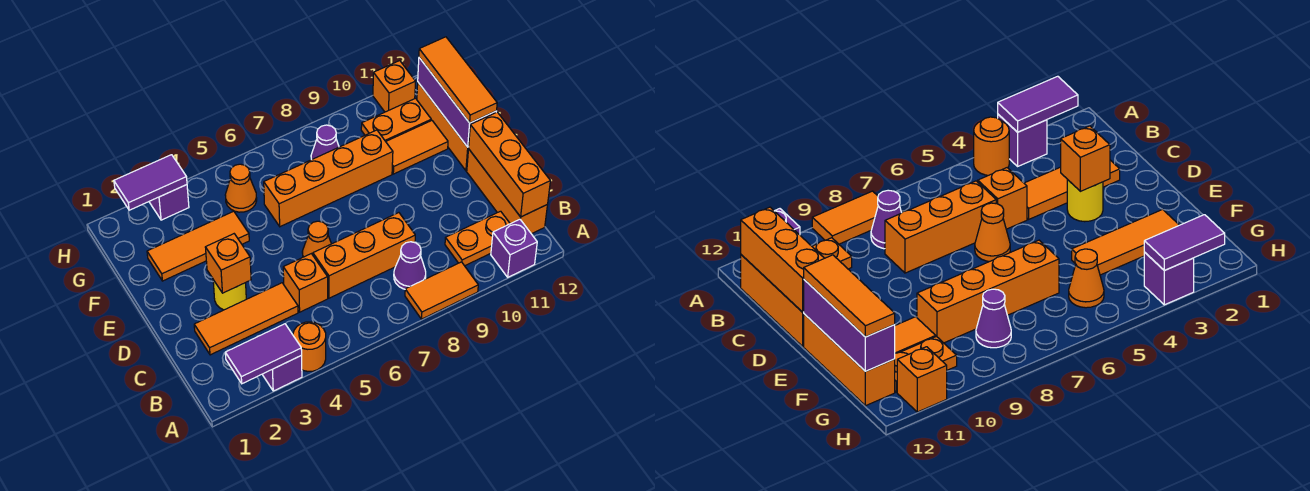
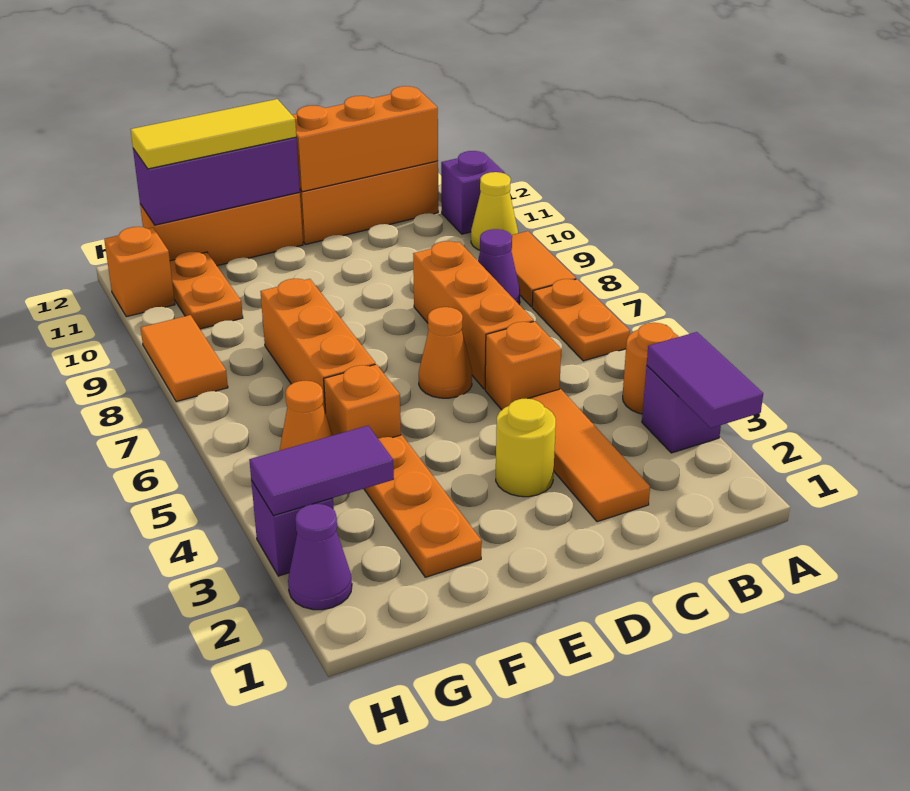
none -> yellow cone A10 level 1
orange plate B10:B11 level 1 -> orange plate A6:A7 level 1
orange brick D3 level 2 -> orange brick F5 level 1
orange tile E12:G12 level 3 -> yellow tile E12:G12 level 3
orange tile F2:F4 level 1 -> orange plate F2:F4 level 1
orange brick F6:F9 level 1 -> orange brick F6:F8 level 1
orange tile F10:F11 level 1 -> orange tile H8:H9 level 1
purple cone G8 level 1 -> purple cone H2 level 1
purple tile H2:H3 level 2 -> purple tile G3:H3 level 2

